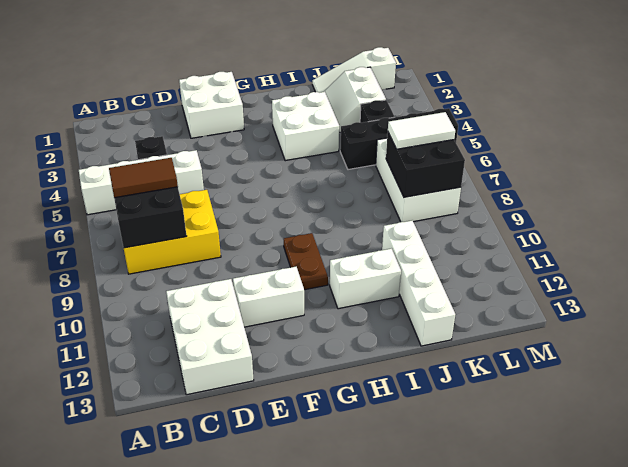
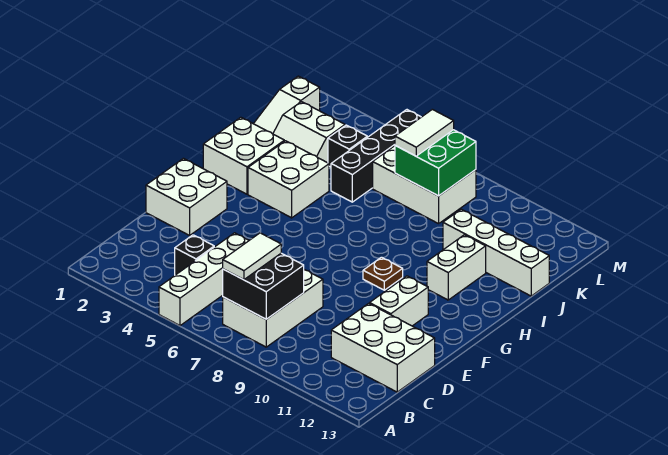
yellow brick B7:D8 level 1 -> white brick B7:D8 level 1
brown tile B7:C7 level 3 -> white tile B7:C7 level 3
brown plate G9:G10 level 1 -> brown plate G9 level 1
none -> white brick H1:I2 level 1
black brick K7:L8 level 2 -> green brick K7:L8 level 2

